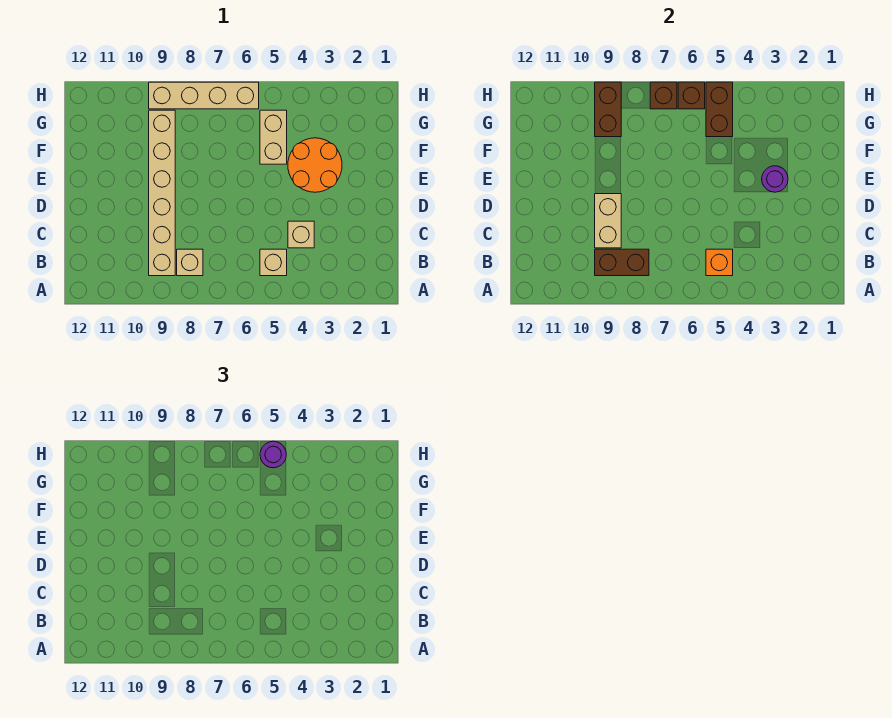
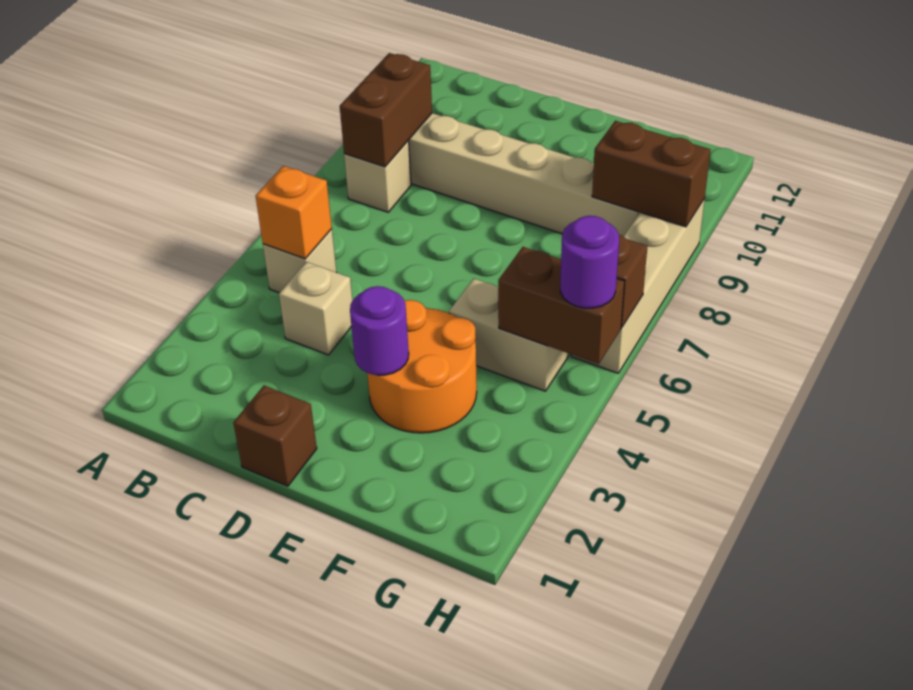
tan brick C9:D9 level 2 -> none
brown brick H7 level 2 -> brown brick D1 level 1

